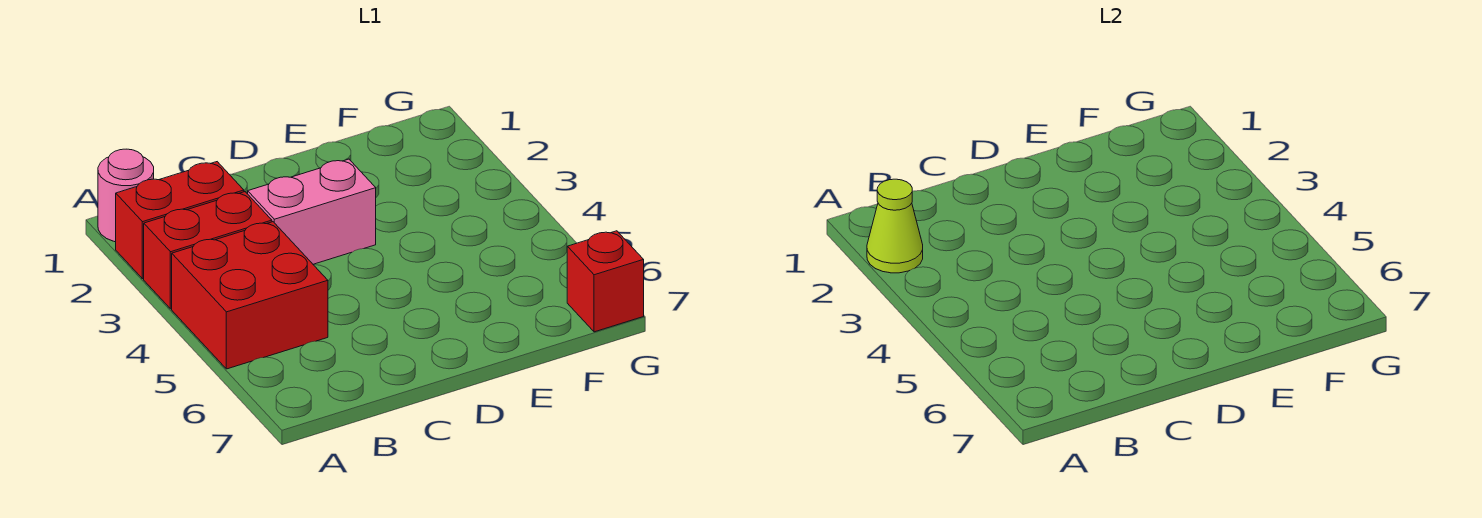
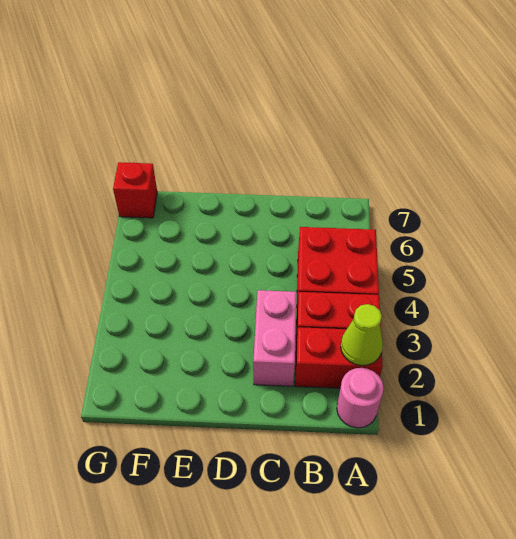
pink brick C3:D3 level 1 -> pink brick C2:C3 level 1

